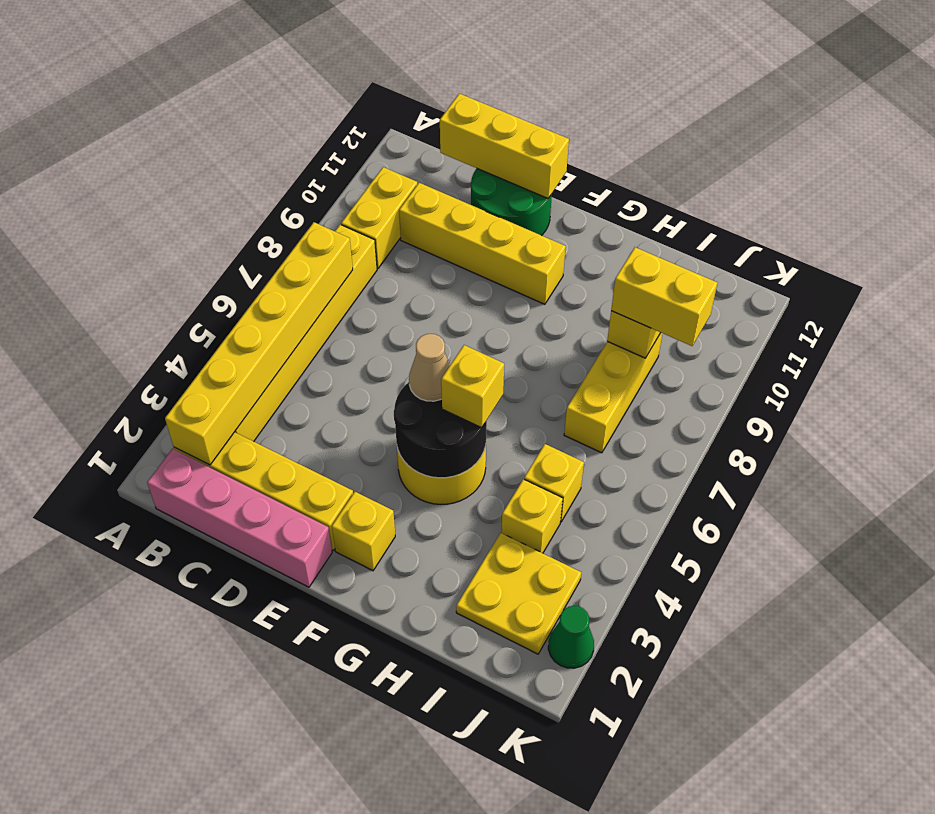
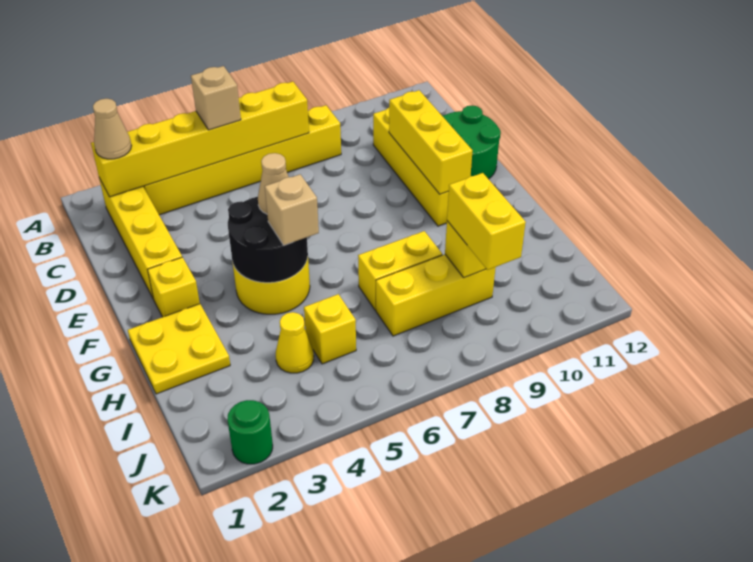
pink brick B1:E1 level 1 -> none
none -> tan cone B2 level 3
none -> tan brick B5 level 3
yellow brick B9:B10 level 1 -> yellow brick H7:H8 level 1
yellow brick C12:E12 level 2 -> yellow brick D10:F10 level 2
yellow brick G5 level 3 -> tan brick G5 level 3
yellow plate I2:J3 level 1 -> yellow plate G1:H2 level 1
yellow brick I4 level 1 -> yellow cone I4 level 1
green cone K2 level 1 -> green round brick K2 level 1

